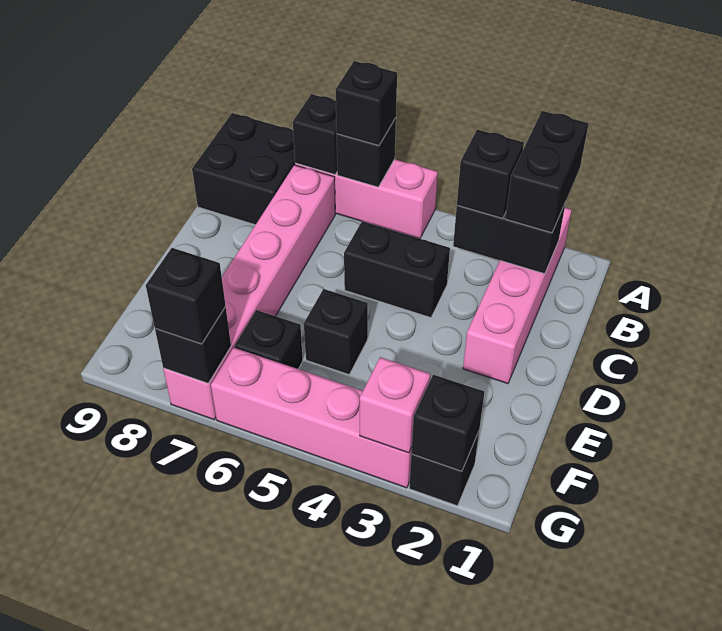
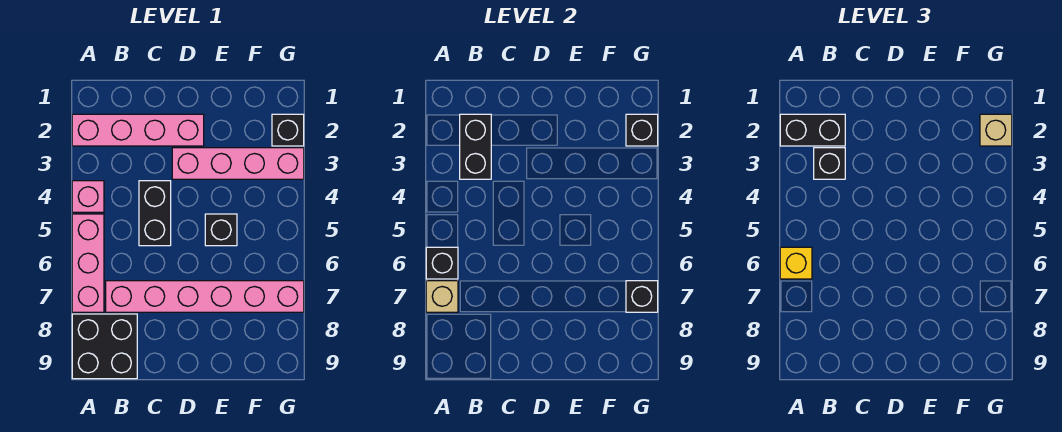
black brick A6 level 3 -> yellow brick A6 level 3
black brick A7 level 2 -> tan brick A7 level 2
black brick F6 level 1 -> none
none -> tan brick G2 level 3
pink brick G3:G6 level 1 -> pink brick D3:G3 level 1
pink brick G3 level 2 -> pink brick A4 level 1
black brick G7 level 3 -> none

